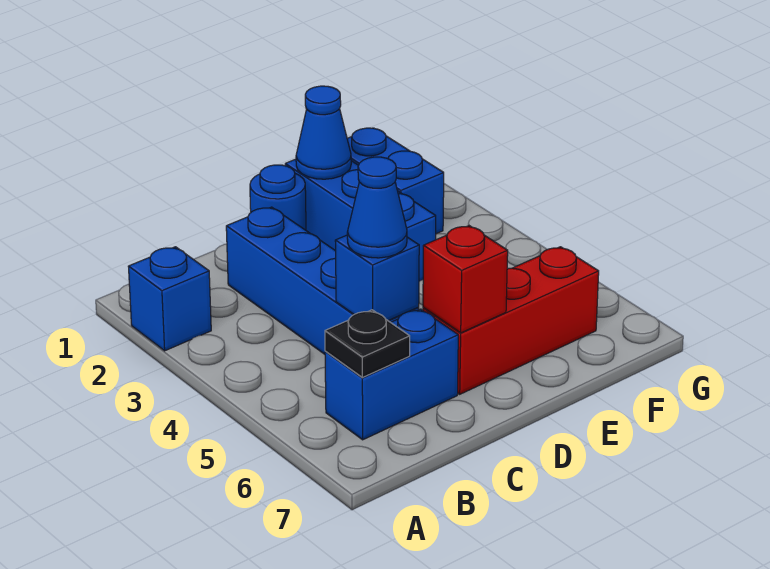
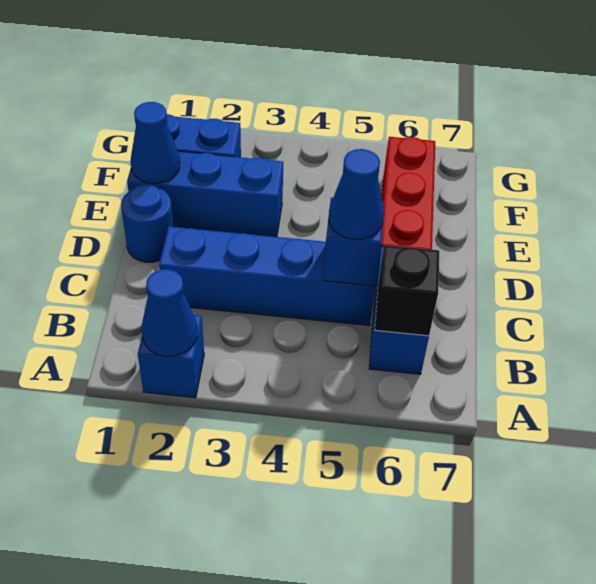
none -> blue cone A2 level 2
black plate B6 level 2 -> black brick B6 level 2
red brick D6 level 2 -> none

